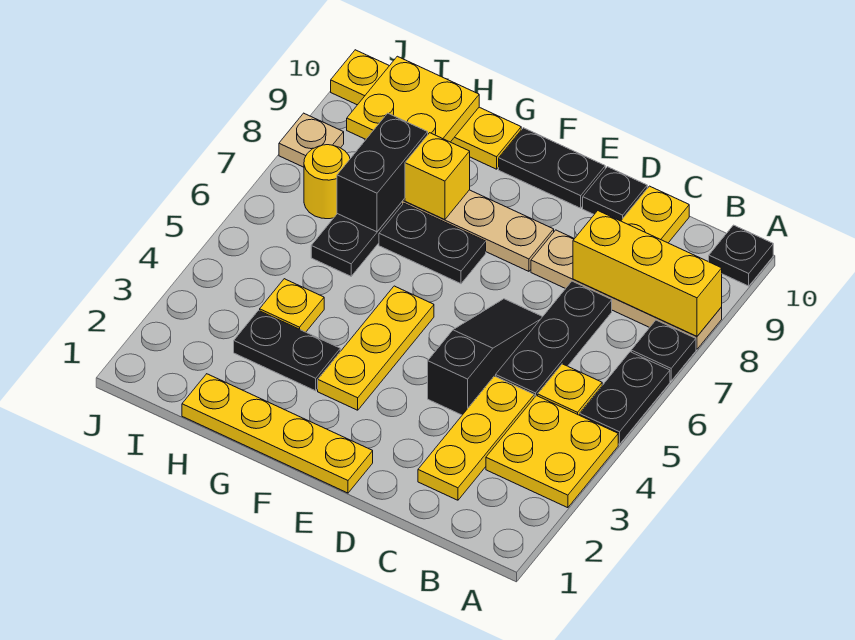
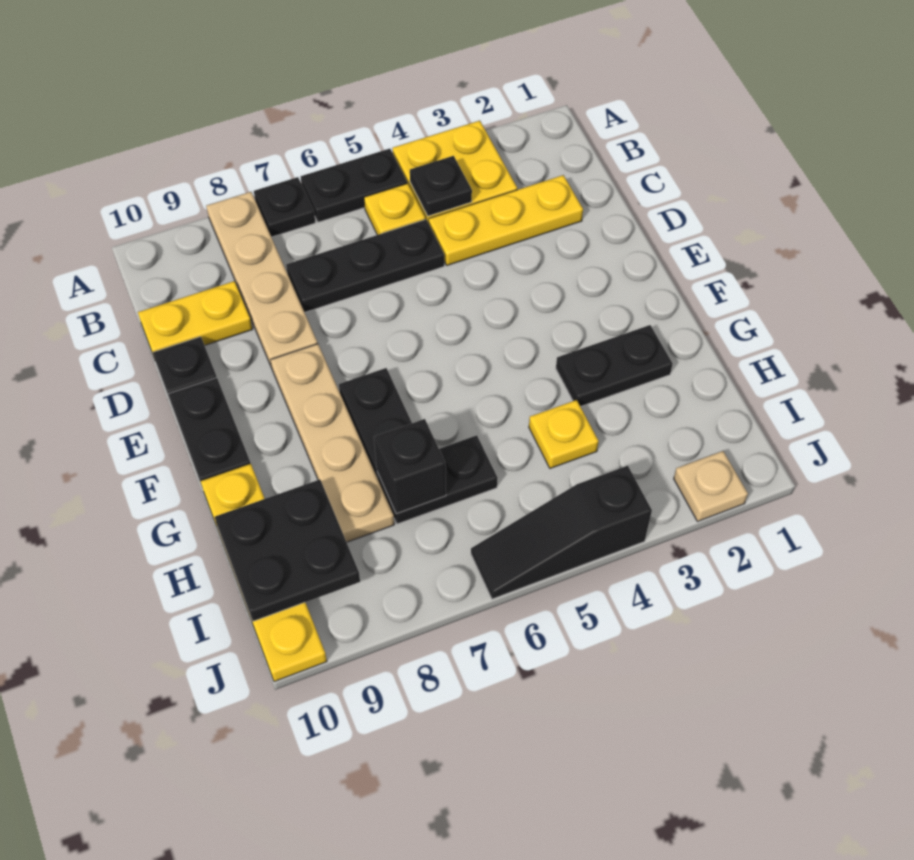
yellow brick A8:C8 level 2 -> none
black plate A10 level 1 -> black plate B4 level 2
black slope D4:D6 level 1 top 4 -> black slope J4:J6 level 1 top 4
yellow plate E1:H1 level 1 -> none
yellow plate F3:F5 level 1 -> none
black plate G3:H3 level 1 -> black plate G2:G3 level 1
yellow brick G8 level 2 -> none
black brick H7:H8 level 2 -> black brick H7 level 2
yellow plate H9:I10 level 2 -> black plate H9:I10 level 2
yellow round brick I7 level 1 -> none
tan plate J8 level 1 -> tan plate J2 level 1

